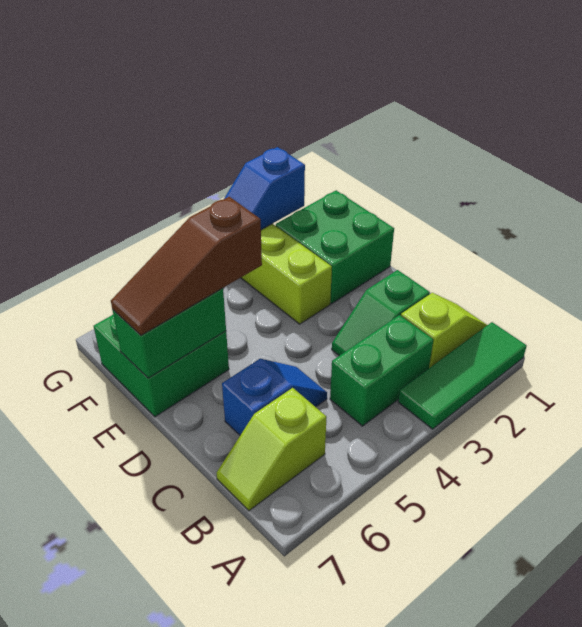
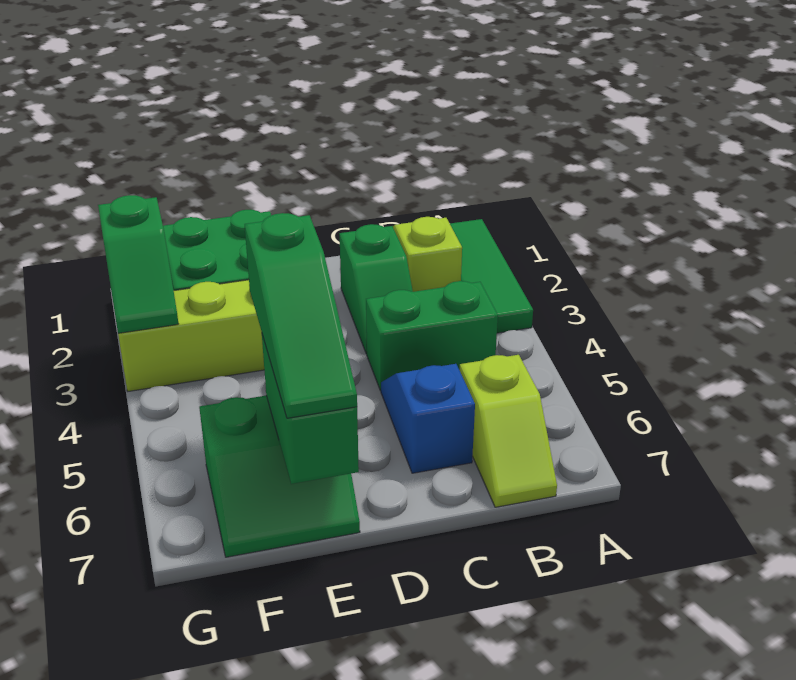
green brick B3:B4 level 1 -> green brick B4:C4 level 1
brown slope E5:E7 level 3 top 5 -> green slope E5:E7 level 3 top 5
green brick E6:F7 level 1 -> green slope E6:F7 level 1 top 6
blue slope G2:G3 level 2 top 2 -> green slope G2:G3 level 2 top 2

